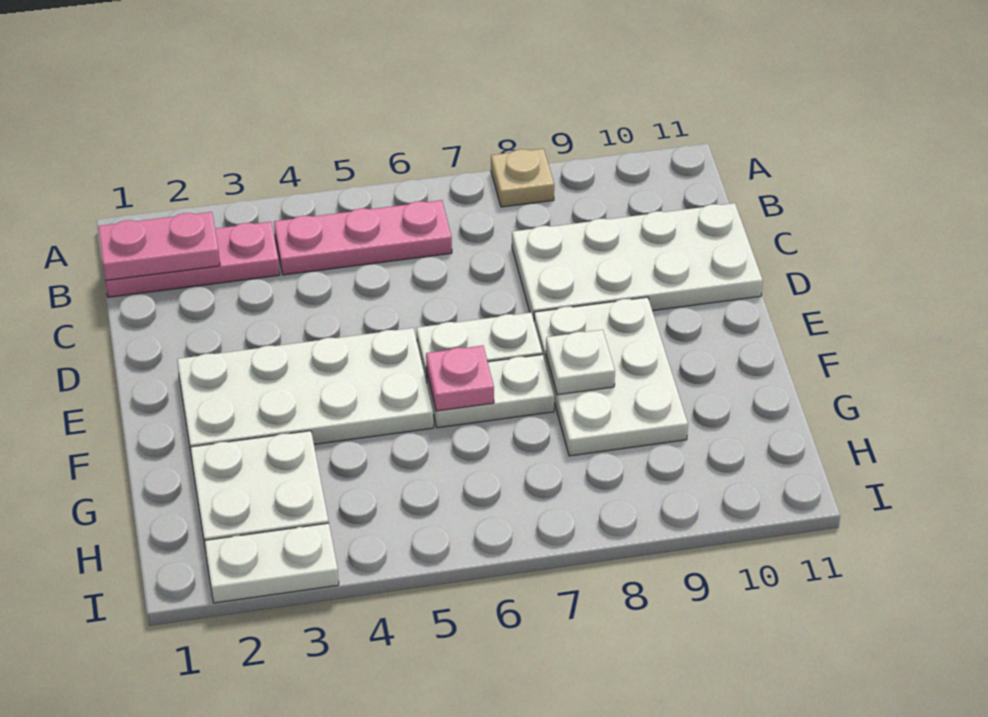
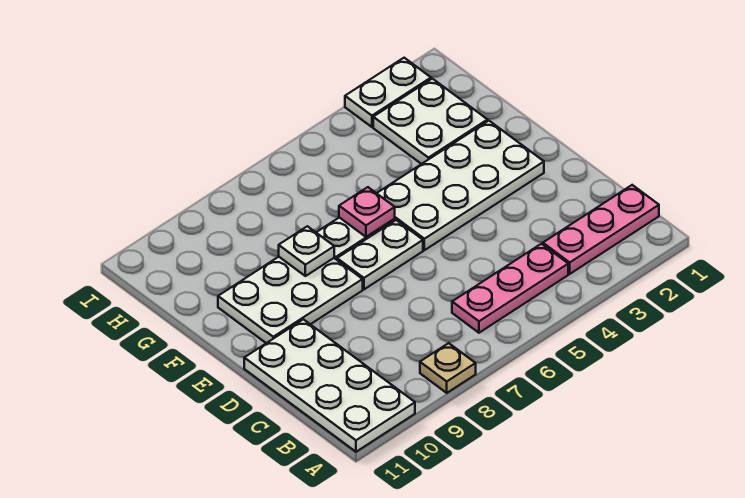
pink plate B1:B2 level 2 -> none
white plate C8:D11 level 1 -> white plate A10:D11 level 1
white plate E8:G9 level 1 -> white plate E8:F10 level 1

